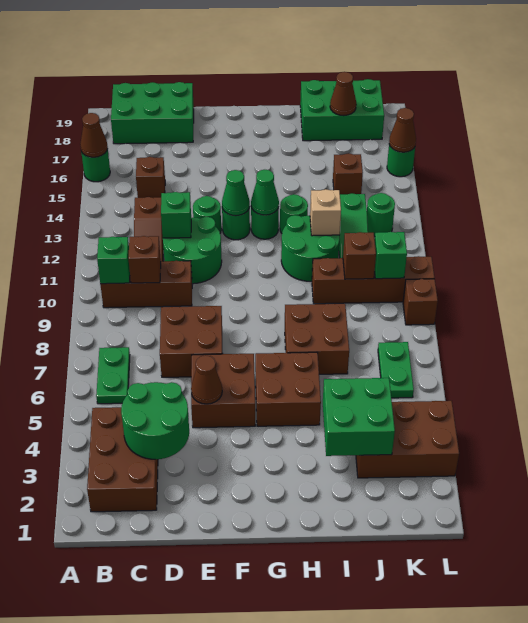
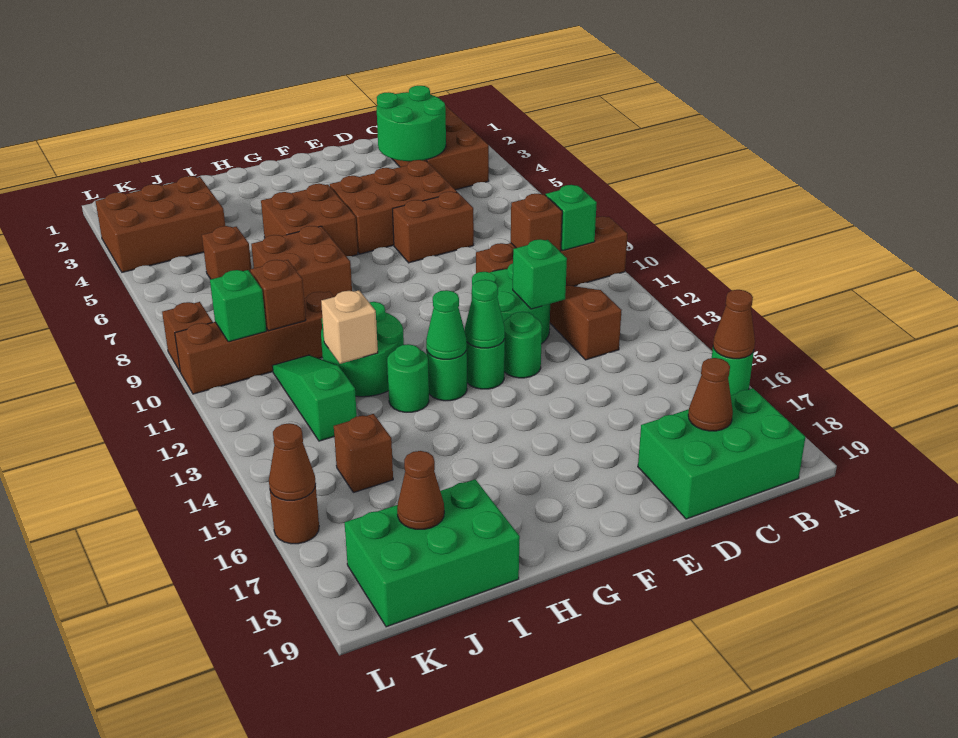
green plate B6:B7 level 1 -> none
brown brick B10:D10 level 1 -> brown brick A10:D10 level 1
brown brick C15 level 1 -> brown brick J6 level 1
brown brick D7:E8 level 1 -> brown brick D7:E7 level 1
brown brick E5:F6 level 1 -> brown brick D5:F6 level 1
brown cone E5 level 2 -> brown cone C18 level 2
green brick I3:J4 level 2 -> none
green plate K6:K7 level 1 -> none
green round brick K13 level 1 -> none
green round brick L16 level 1 -> brown round brick L16 level 1

